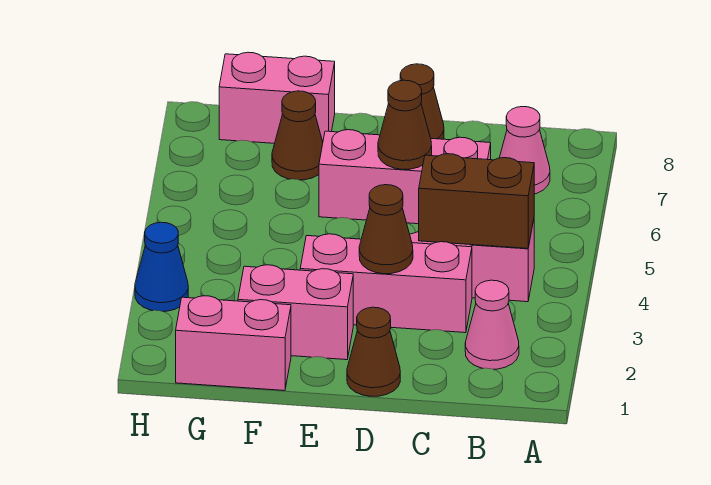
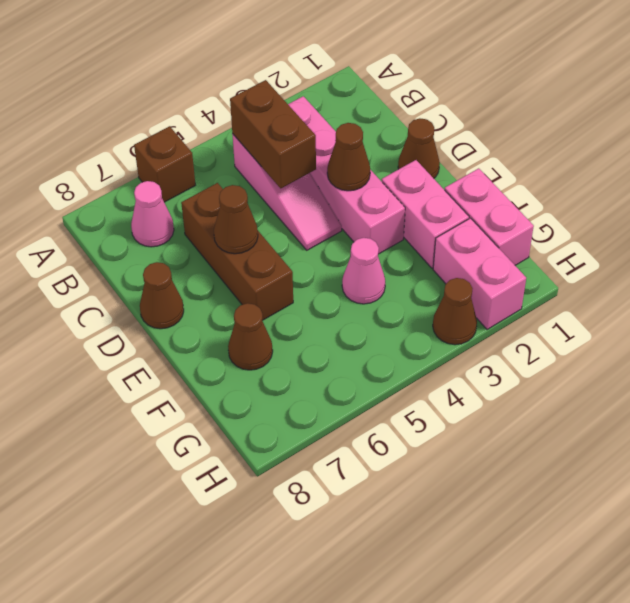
none -> brown brick A6 level 1
pink cone B2 level 1 -> pink cone F4 level 1
pink brick C3:E3 level 1 -> pink brick B3:E3 level 1
pink brick C6:E6 level 1 -> brown brick C6:E6 level 1
pink brick F8:G8 level 1 -> pink brick G2:H2 level 1
blue cone H3 level 1 -> brown cone H3 level 1

